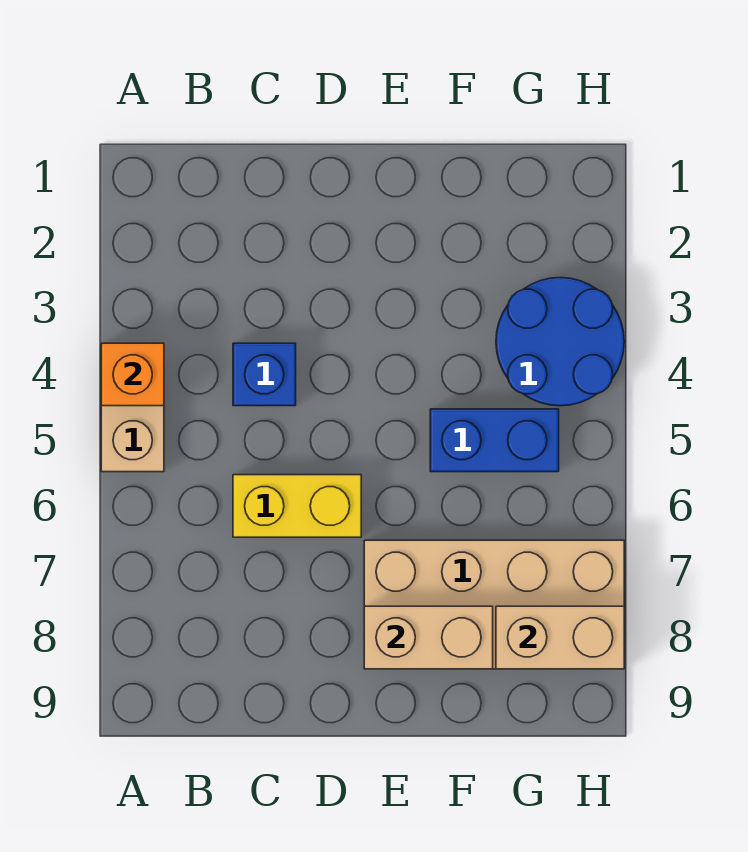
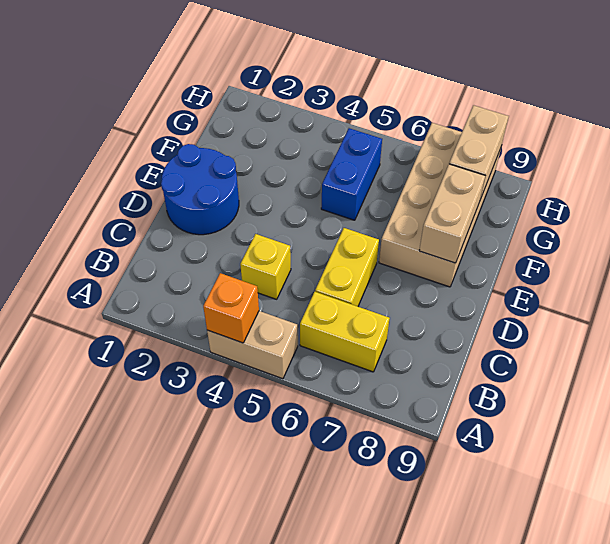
none -> yellow brick B6:B7 level 1
blue brick C4 level 1 -> yellow brick C4 level 1
blue round brick G3:H4 level 1 -> blue round brick D1:E2 level 1

